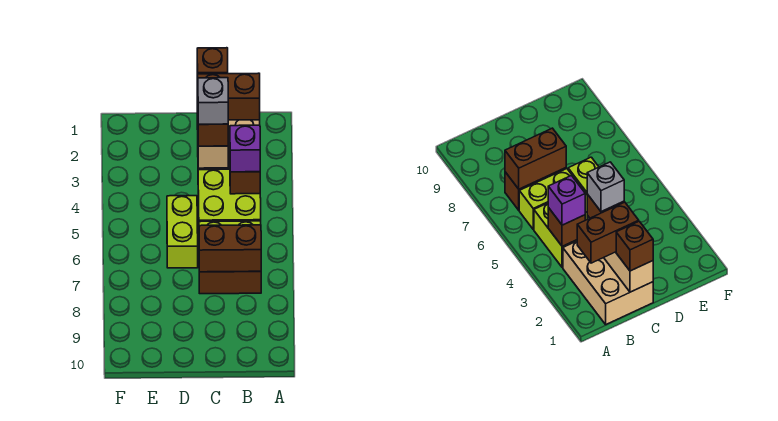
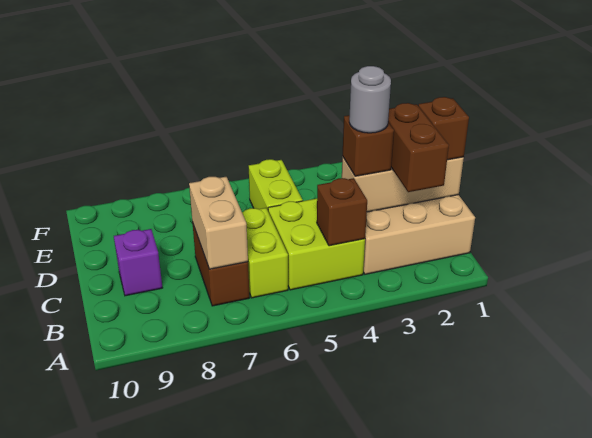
purple brick B4 level 3 -> purple brick C9 level 1
brown brick B7:C7 level 2 -> tan brick B7:C7 level 2
grey brick C3 level 4 -> grey round brick C3 level 4
lime brick D5:D6 level 1 -> lime brick D5:E5 level 1

